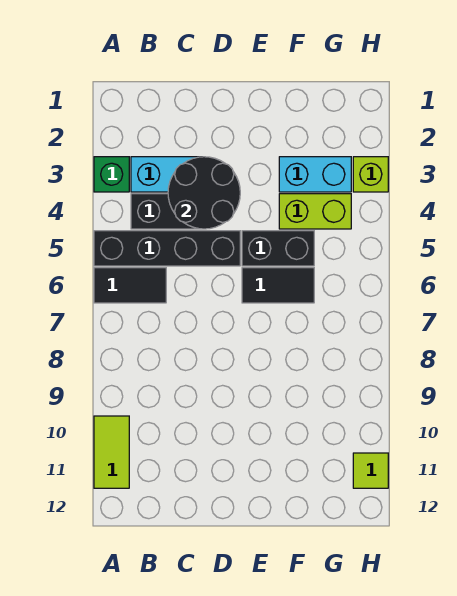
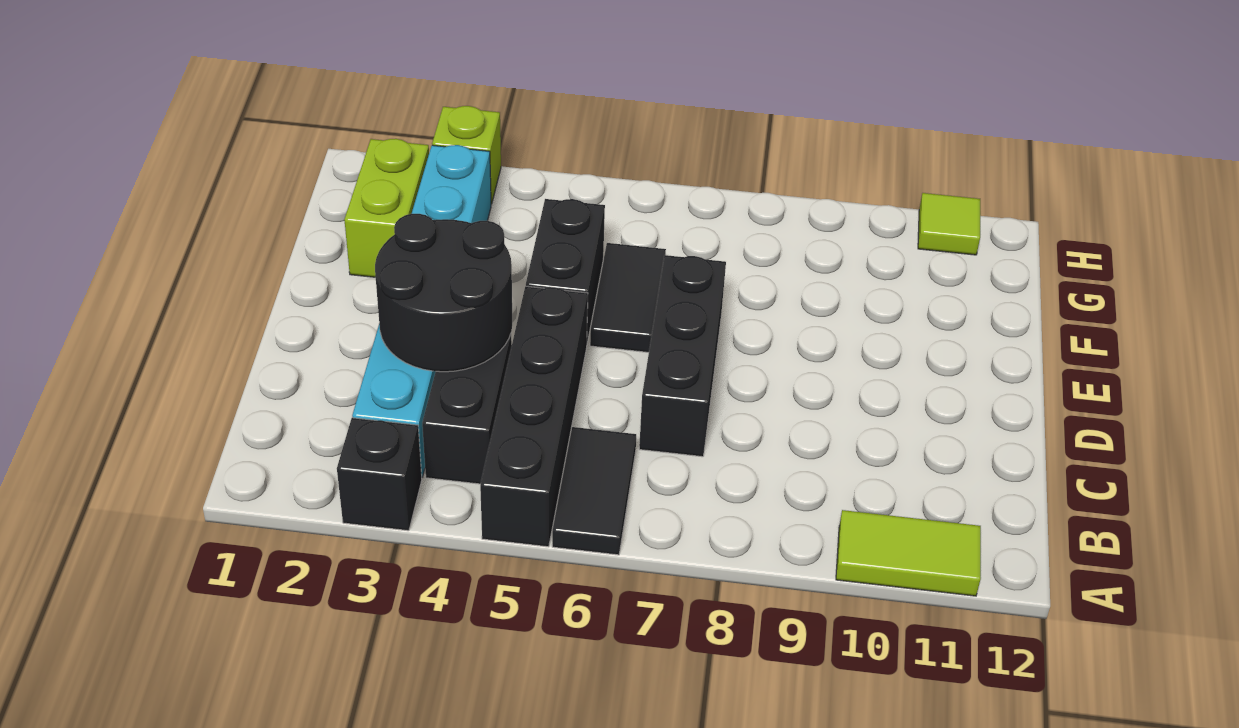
green brick A3 level 1 -> black brick A3 level 1
none -> black brick C7:E7 level 1
lime brick F4:G4 level 1 -> lime brick F2:G2 level 1

